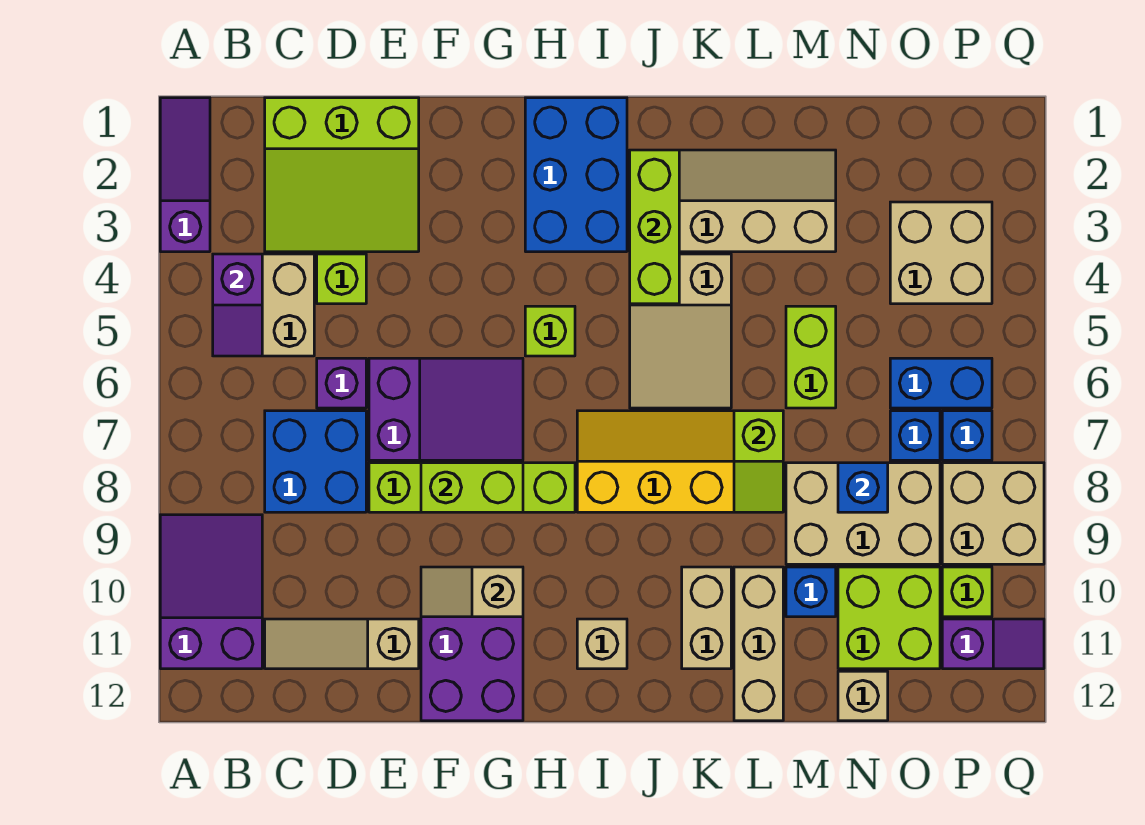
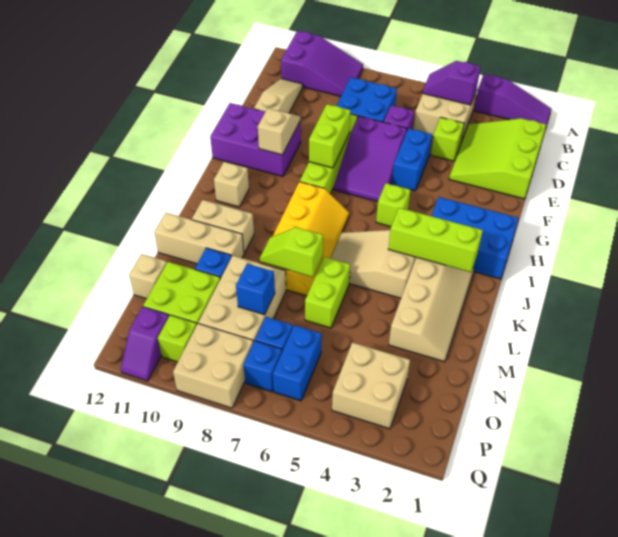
none -> blue brick E5:F5 level 1
lime brick M5:M6 level 1 -> lime brick L6:M6 level 1

